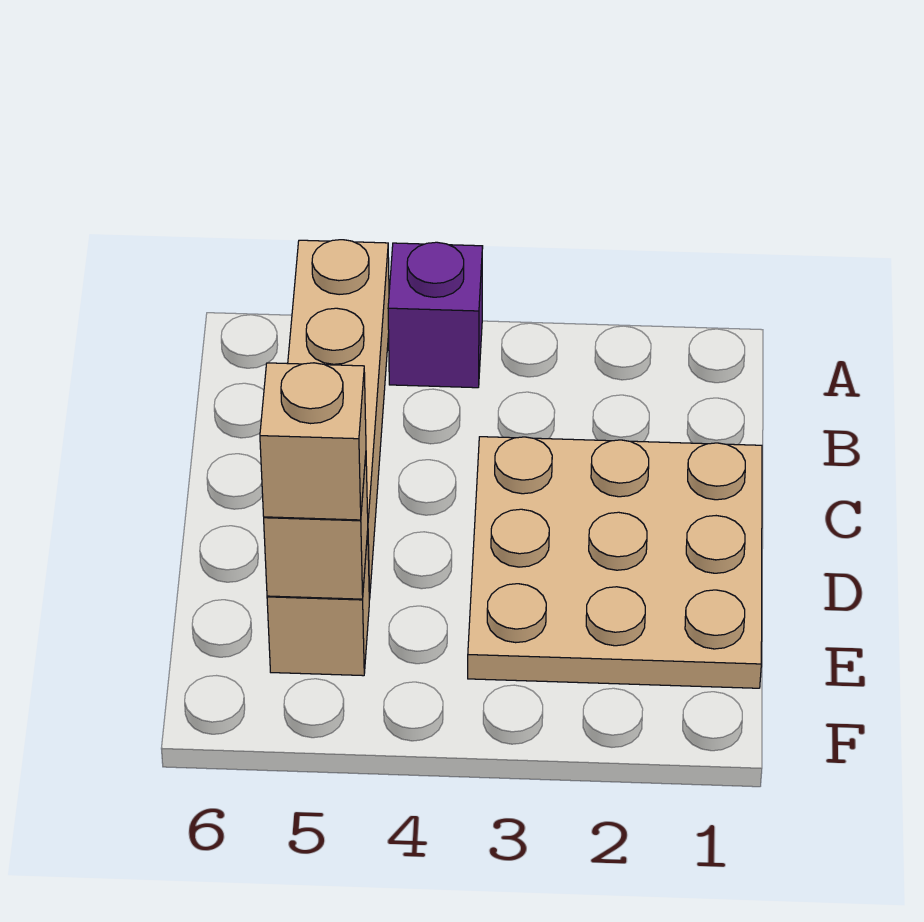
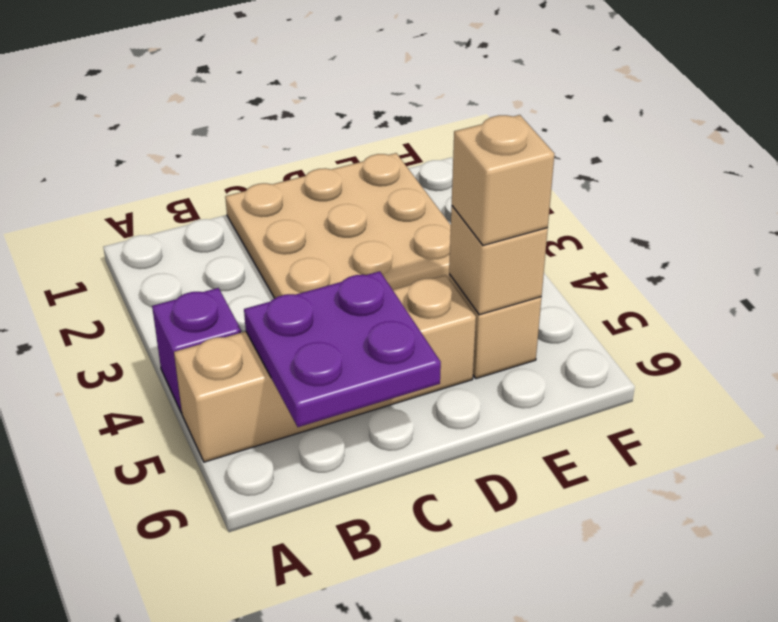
none -> purple plate B5:C6 level 2

